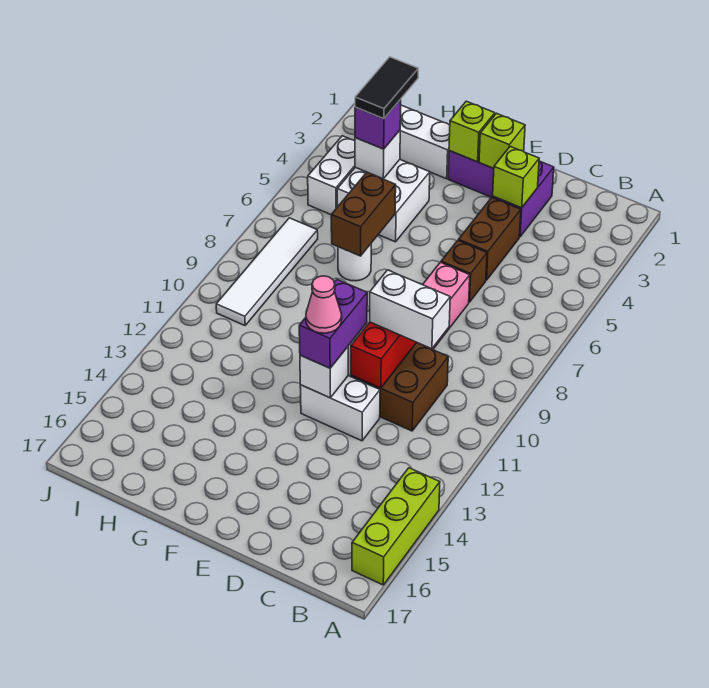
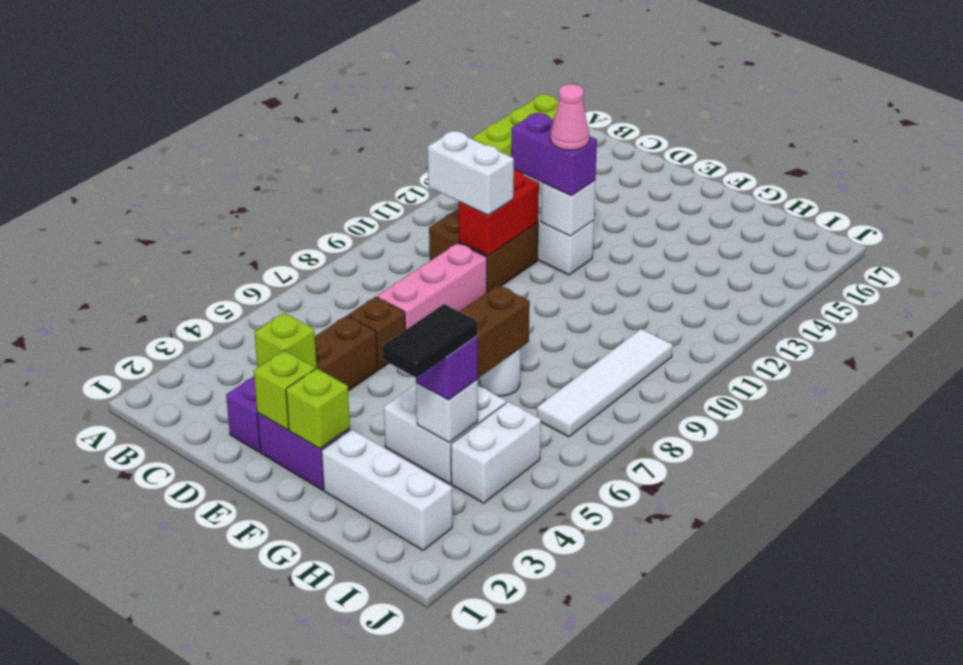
purple brick E11:E12 level 3 -> purple brick D12:E12 level 3

